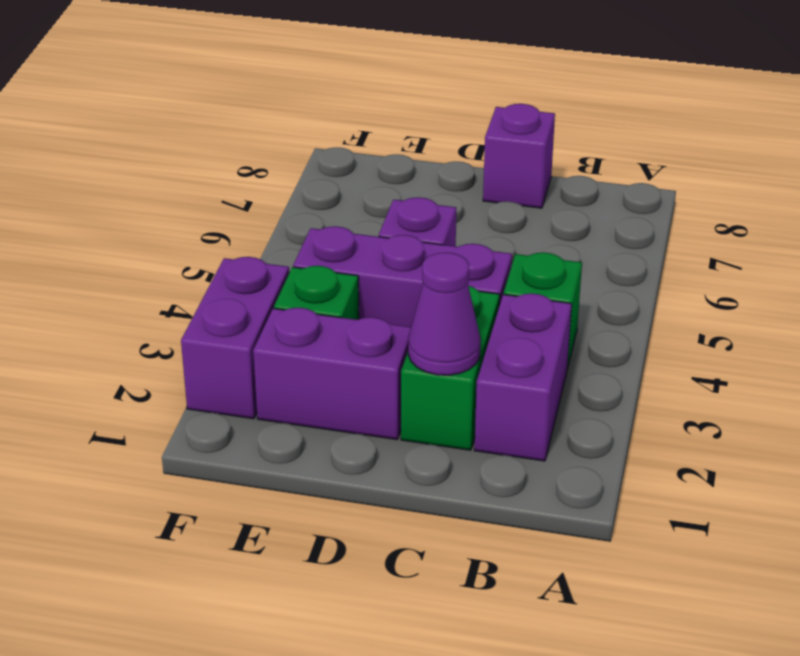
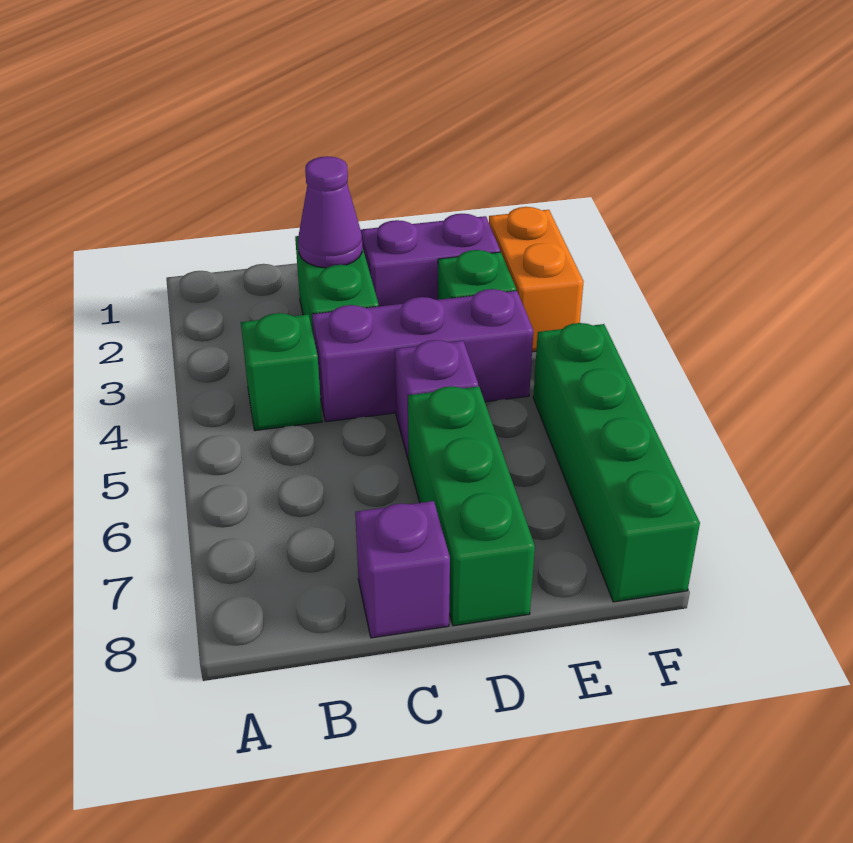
purple brick B2:B3 level 1 -> none
none -> green brick D6:D8 level 1
purple brick F2:F3 level 1 -> orange brick F2:F3 level 1
none -> green brick F5:F8 level 1

